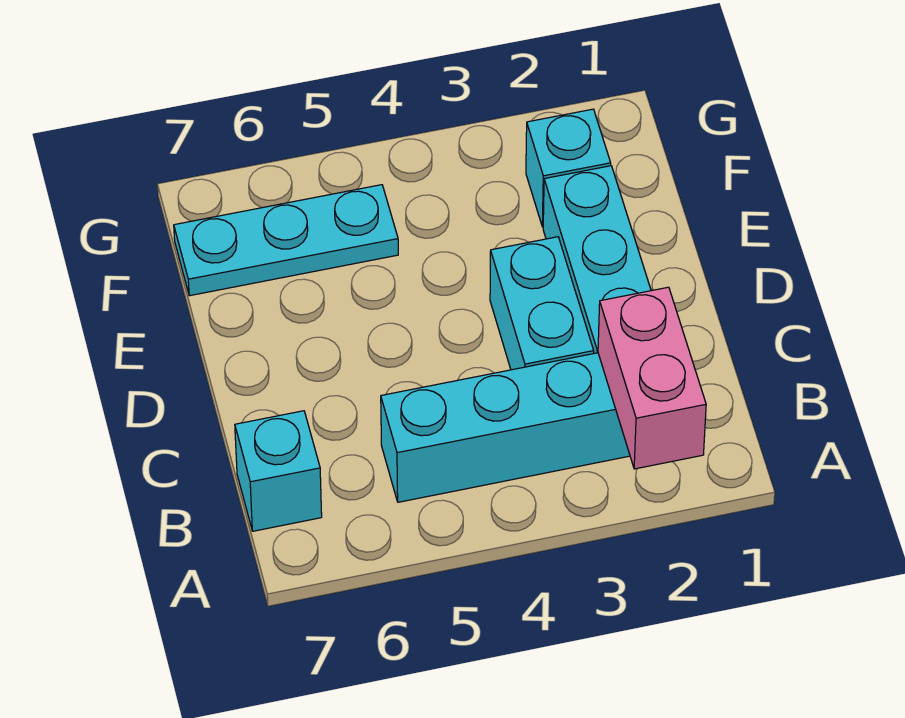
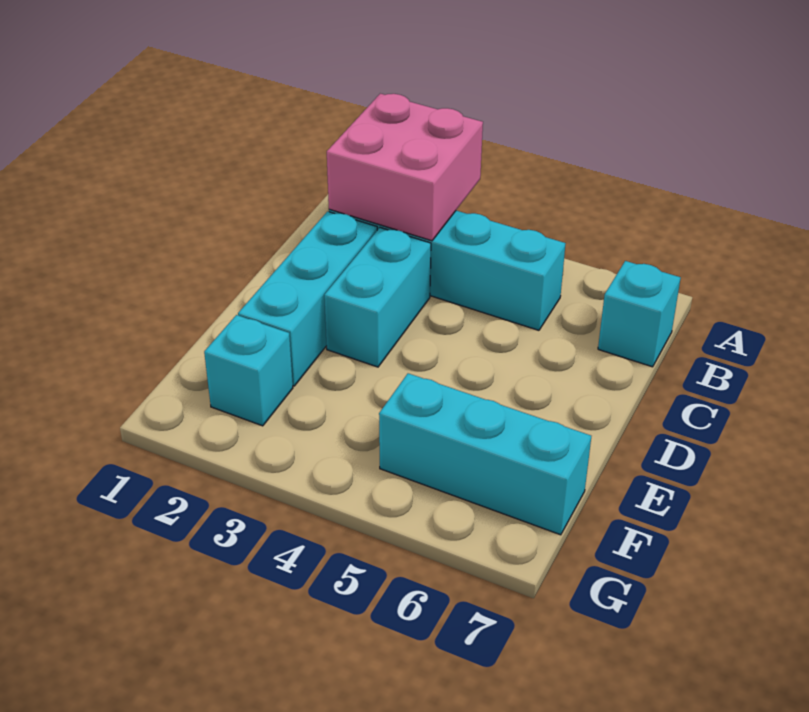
pink brick A2:B2 level 2 -> pink brick A2:B3 level 2
cyan plate F5:F7 level 1 -> cyan brick F5:F7 level 1

